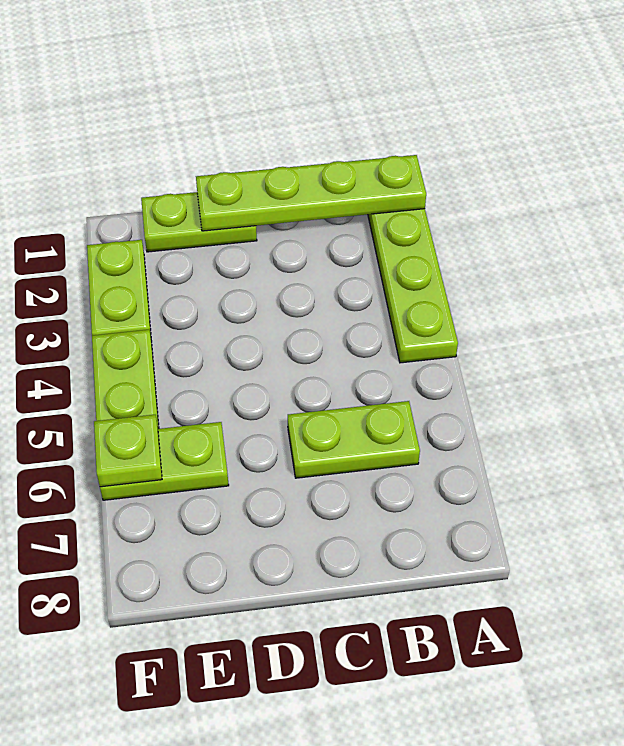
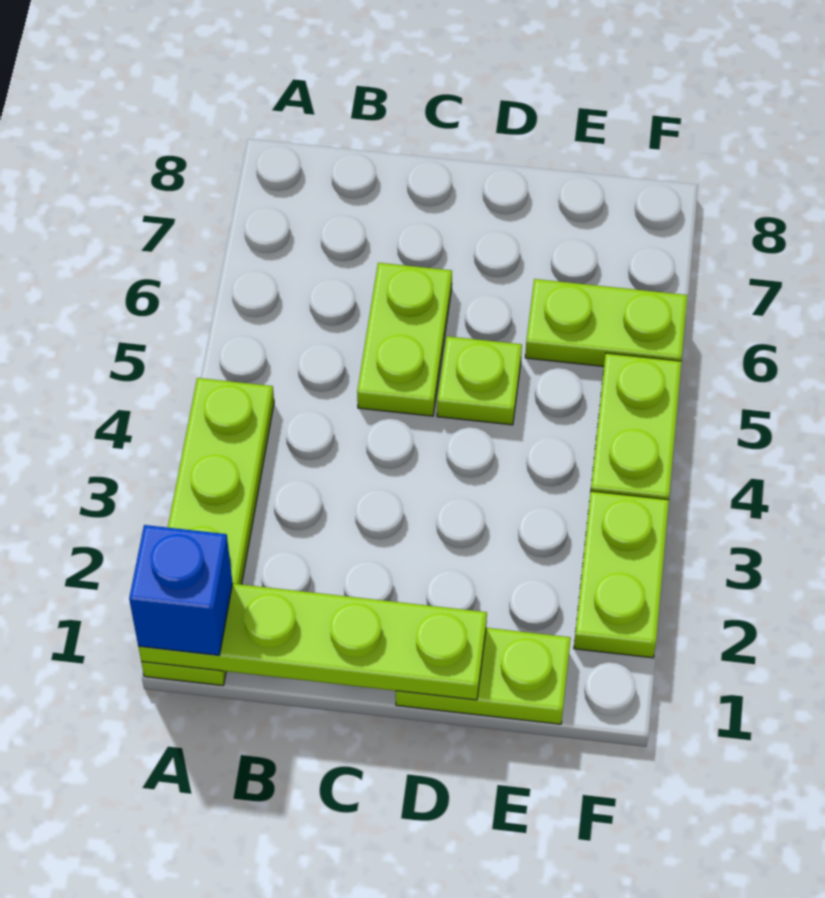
none -> blue brick A1 level 3
lime plate B6:C6 level 1 -> lime plate C5:C6 level 1
lime plate F6 level 2 -> lime plate D5 level 1

